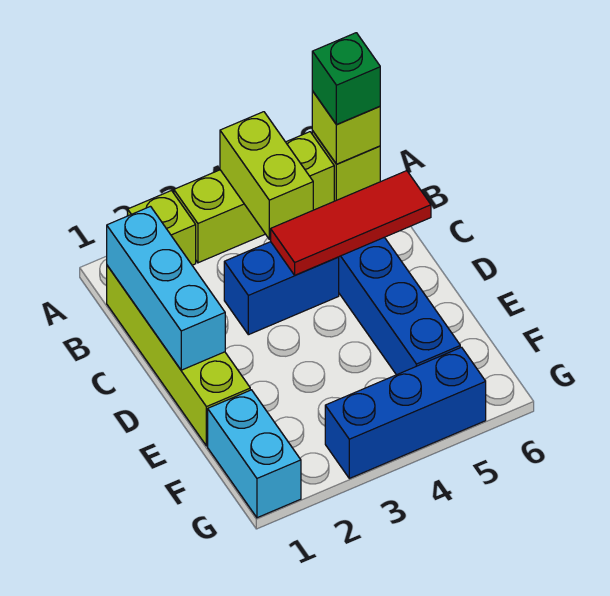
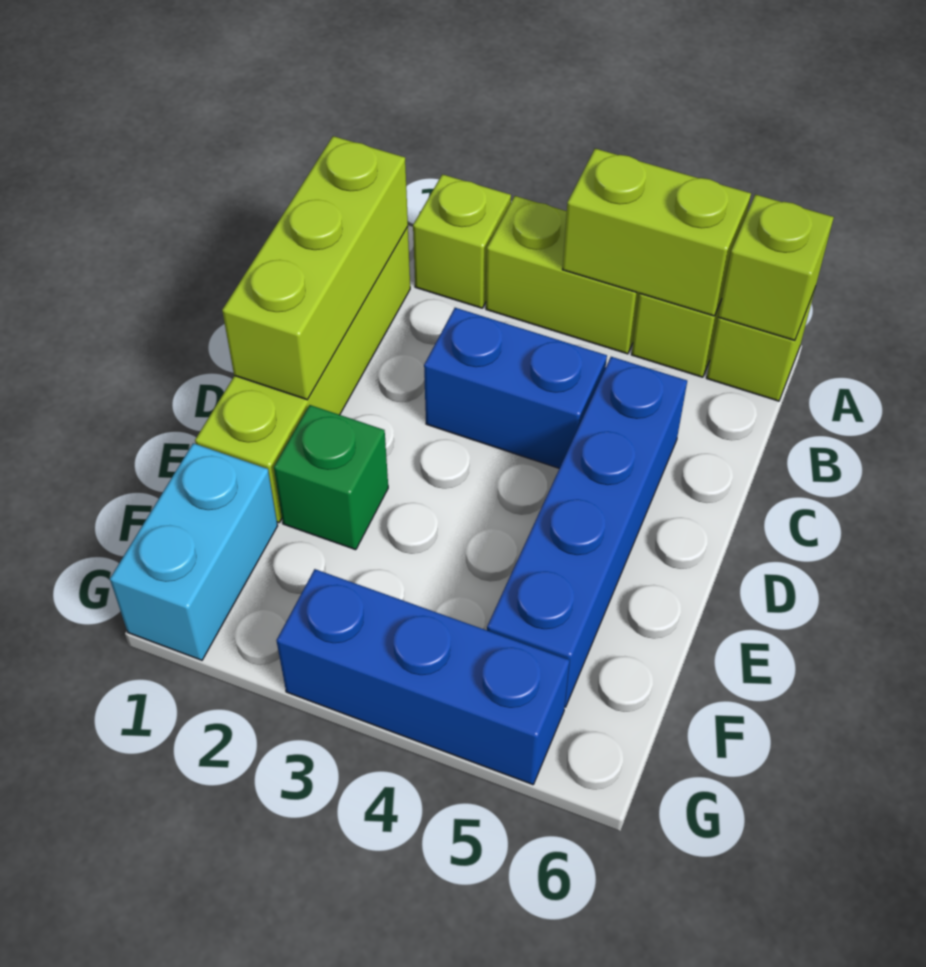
lime brick A4:B4 level 2 -> lime brick A4:A5 level 2
green brick A6 level 3 -> green brick E2 level 1
cyan brick B1:D1 level 2 -> lime brick B1:D1 level 2
red tile C4:C6 level 2 -> none

